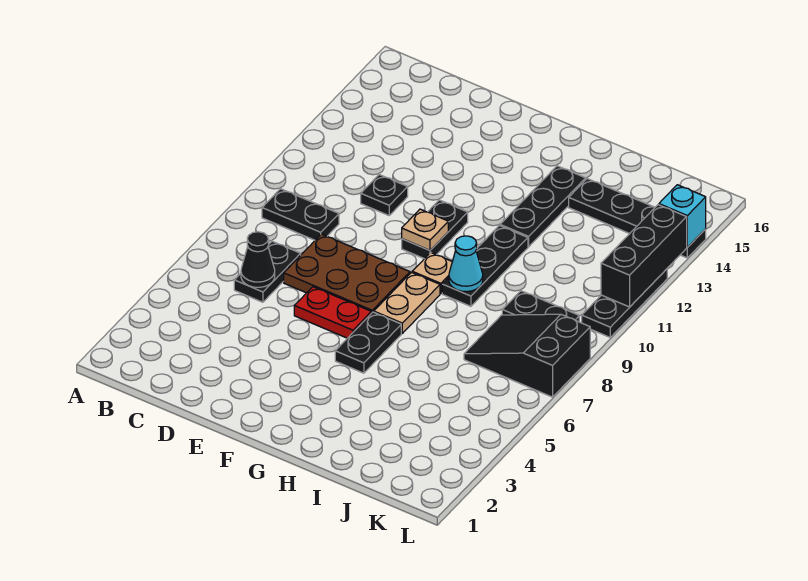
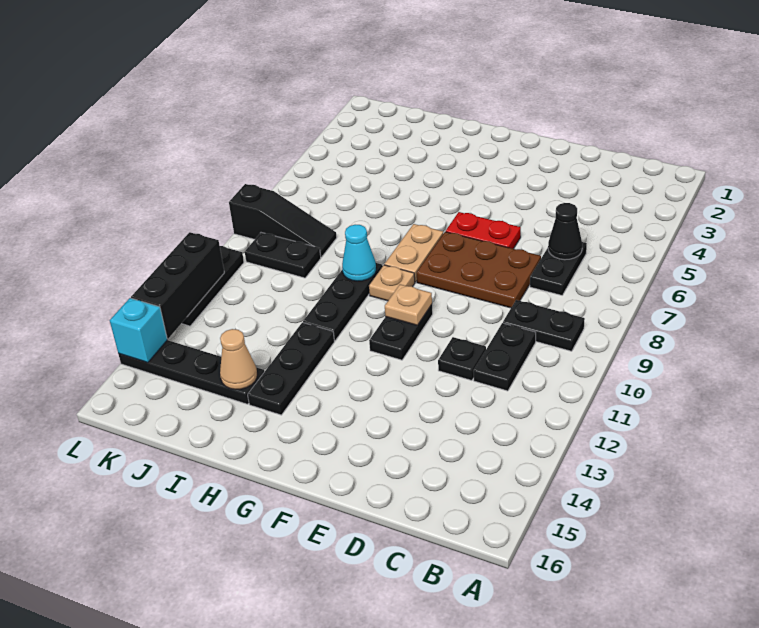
black plate G5:G6 level 1 -> black plate C10:C11 level 1
none -> tan cone I14 level 2
black slope J7:L8 level 1 top L -> black slope J8:L8 level 1 top L

